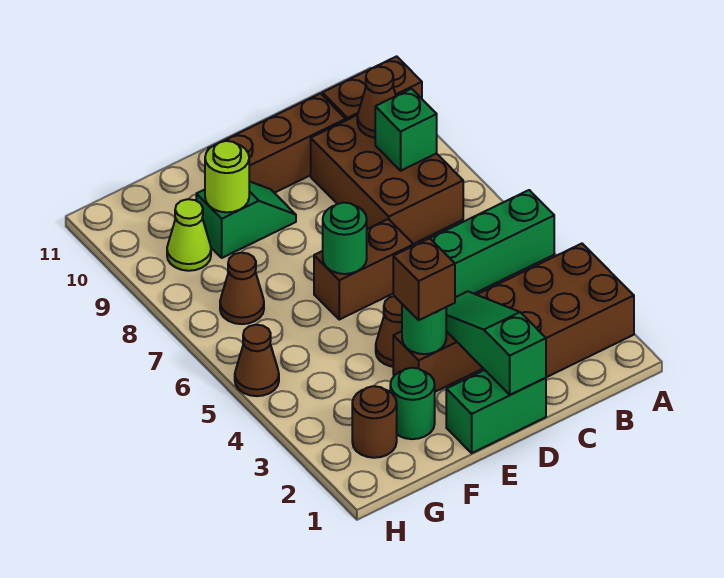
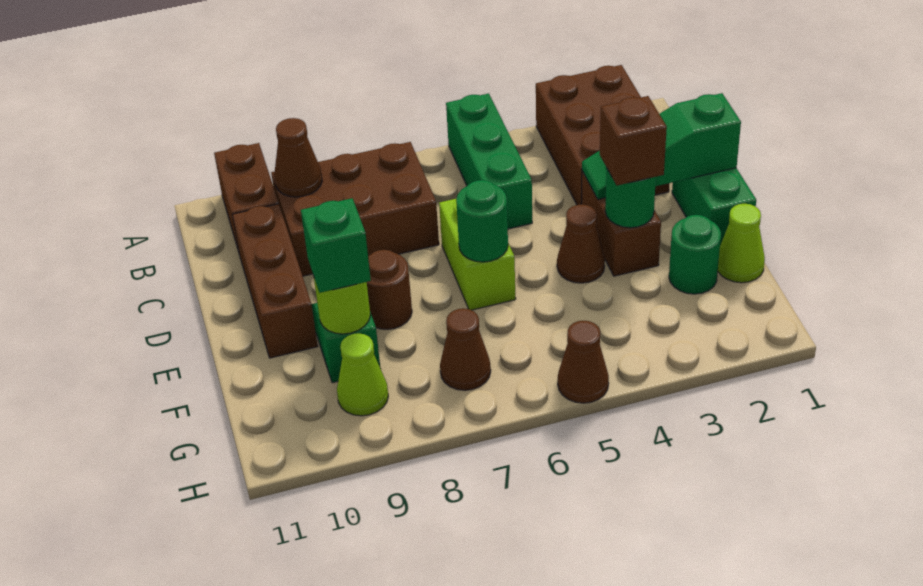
green brick B8 level 2 -> green brick F9 level 3
brown brick D6:E6 level 1 -> lime brick D6:E6 level 1
none -> lime cone F1 level 1
brown round brick G2 level 1 -> brown round brick E8 level 1

